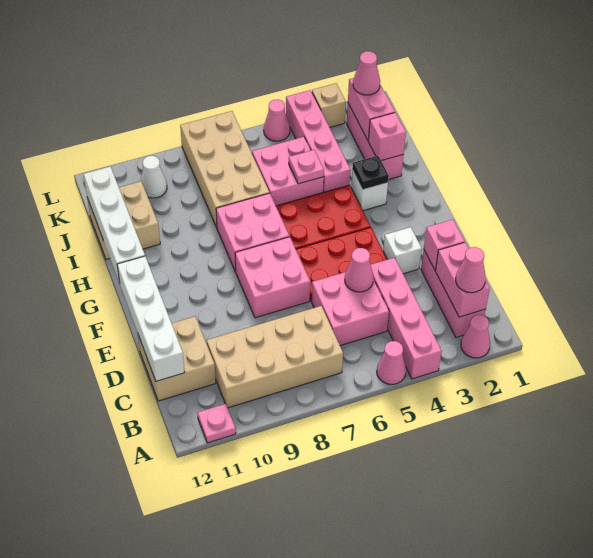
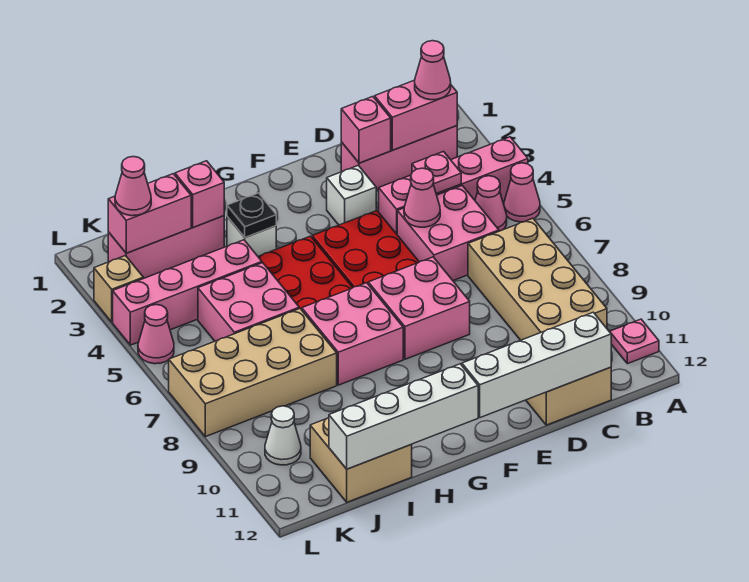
pink cone A2 level 1 -> pink cone B5 level 1
pink plate I5 level 2 -> pink plate C4 level 2

